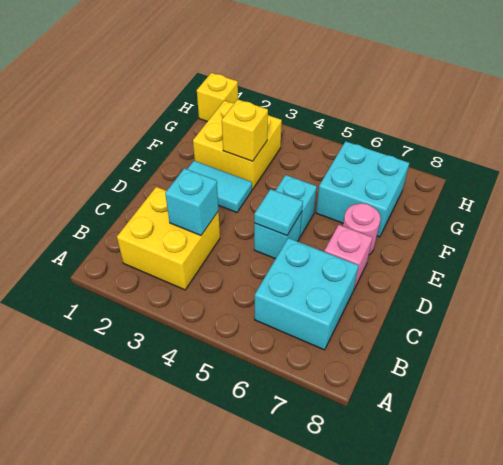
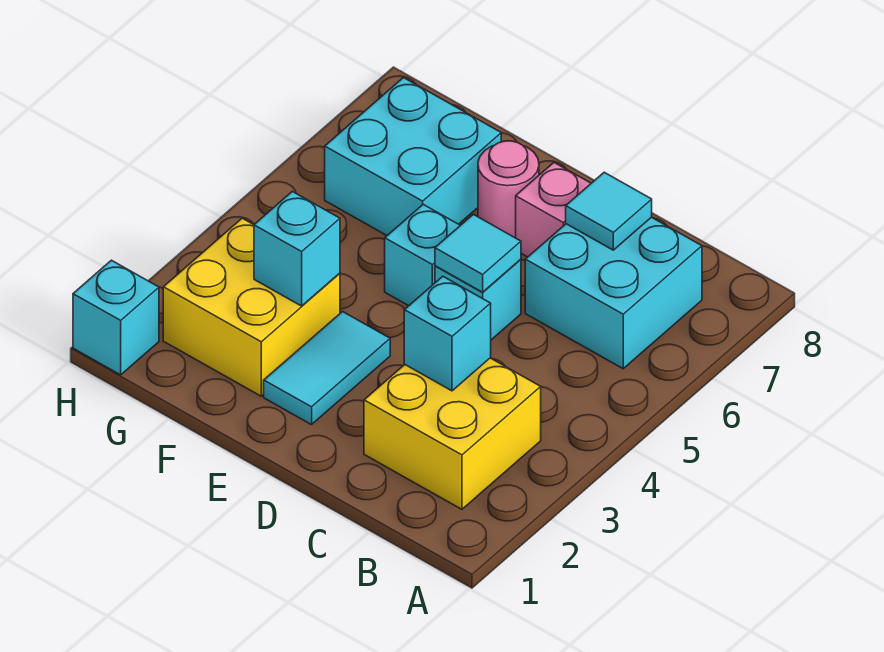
none -> cyan tile C7 level 2
yellow brick F3 level 2 -> cyan brick F3 level 2
yellow brick H1 level 1 -> cyan brick H1 level 1

